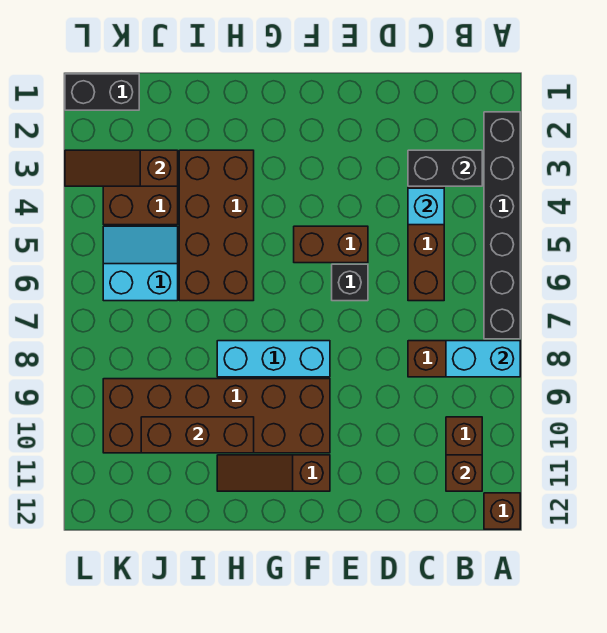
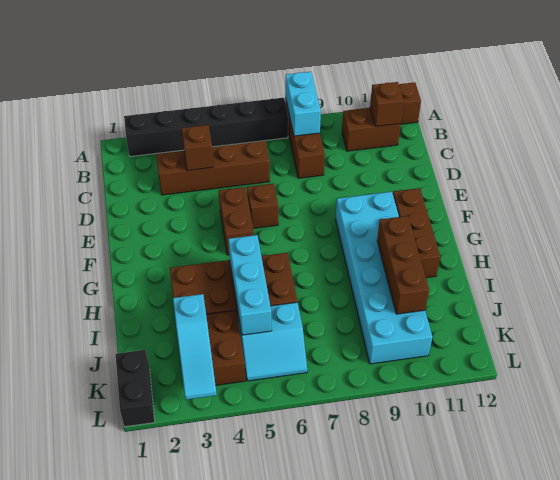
black brick B3:C3 level 2 -> none
cyan brick C4 level 2 -> brown brick C4 level 2
black brick E6 level 1 -> brown brick E6 level 1
cyan brick F8:H8 level 1 -> cyan brick H5:J5 level 2
brown brick F9:K10 level 1 -> cyan brick F9:K10 level 1
brown slope F11:H11 level 1 top F -> brown brick F11:H11 level 1
brown slope J3:L3 level 2 top J -> cyan slope J3:L3 level 2 top J
cyan slope J5:K6 level 1 top 6 -> cyan slope J5:K6 level 1 top J

